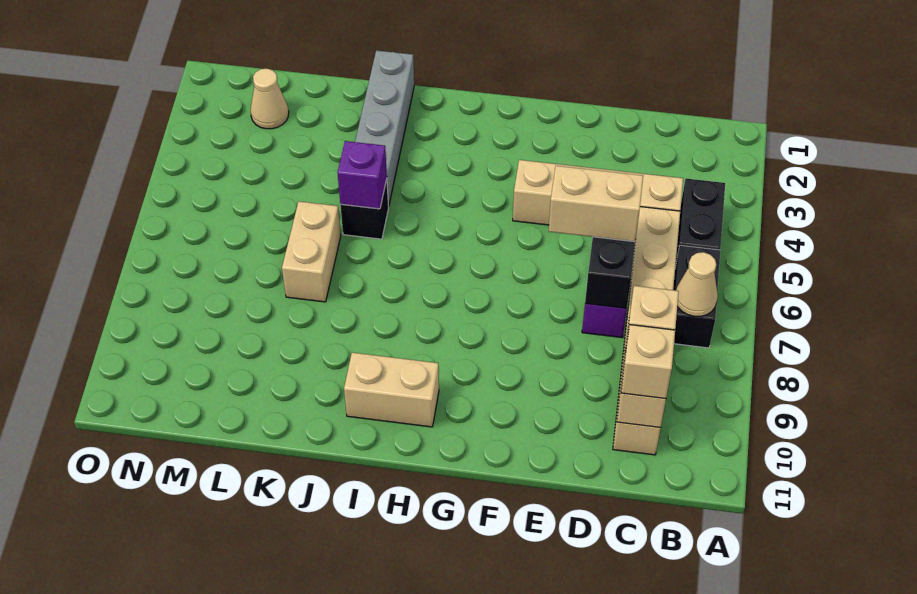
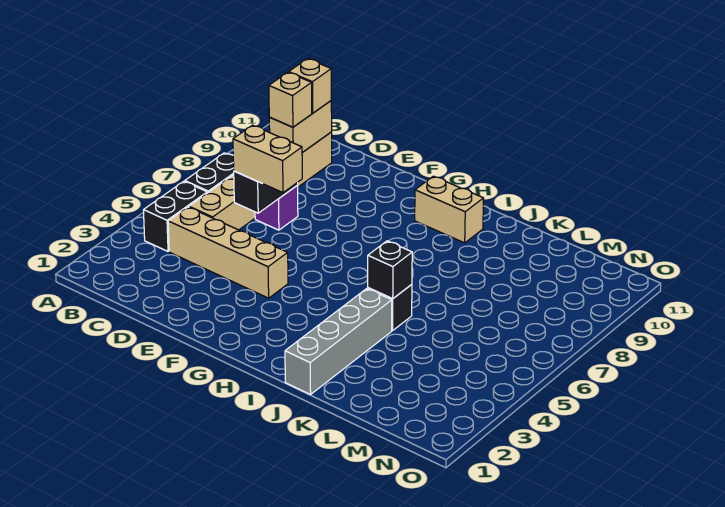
tan cone B7 level 2 -> none
purple brick J5 level 2 -> black brick J5 level 2
tan brick K6:K7 level 1 -> none
tan cone M2 level 1 -> none

